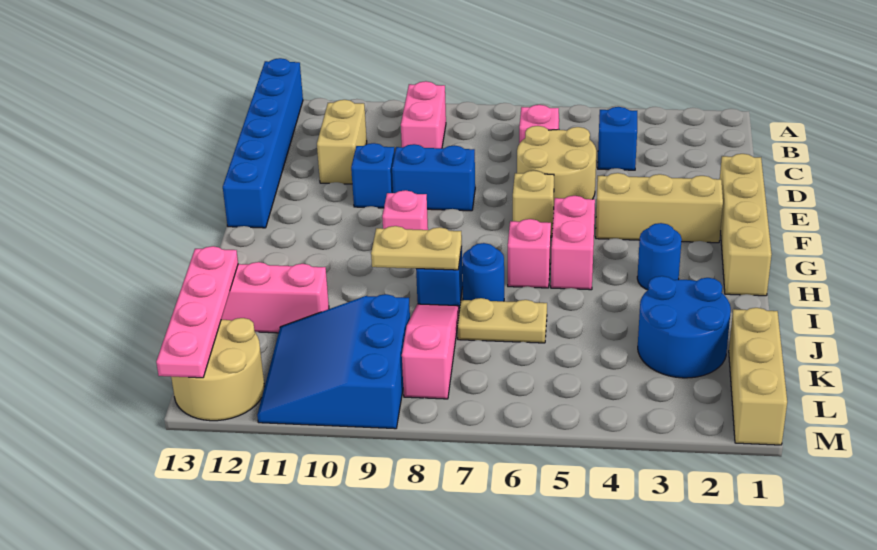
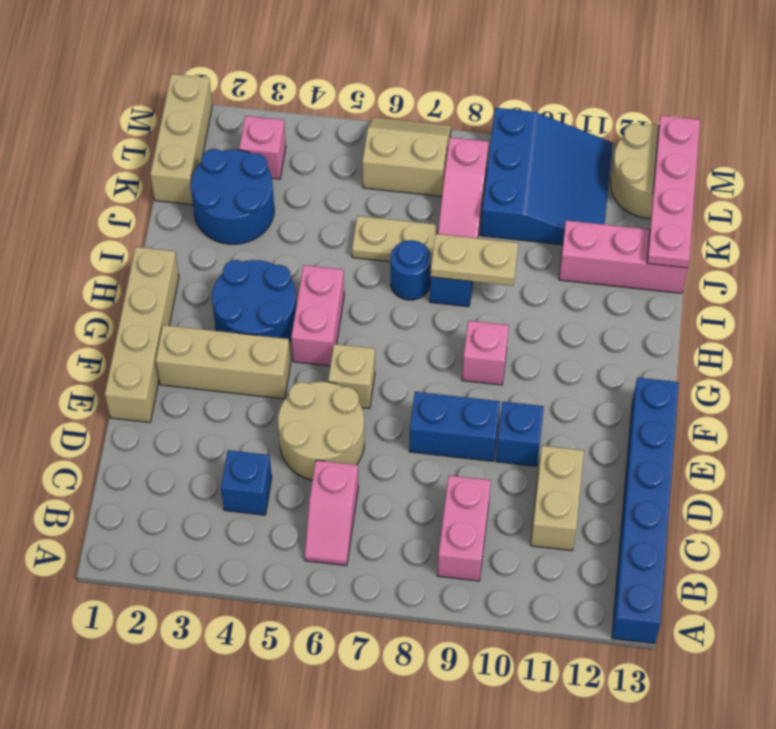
blue round brick H3 level 1 -> blue round brick G3:H4 level 1
pink brick H6 level 1 -> pink brick L3 level 1
none -> tan slope L6:M7 level 1 top L

